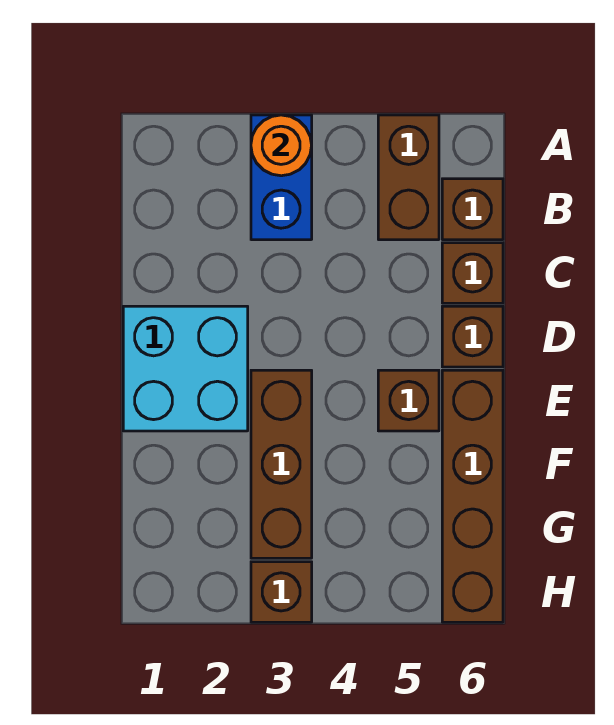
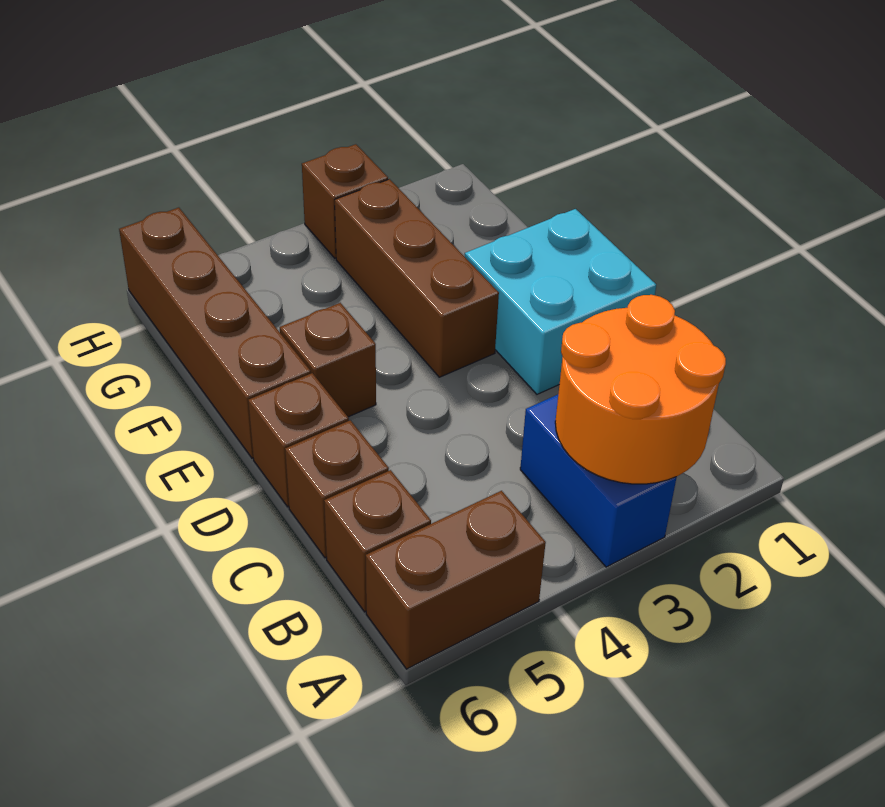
orange round brick A3 level 2 -> orange round brick A2:B3 level 2
brown brick A5:B5 level 1 -> brown brick A5:A6 level 1

